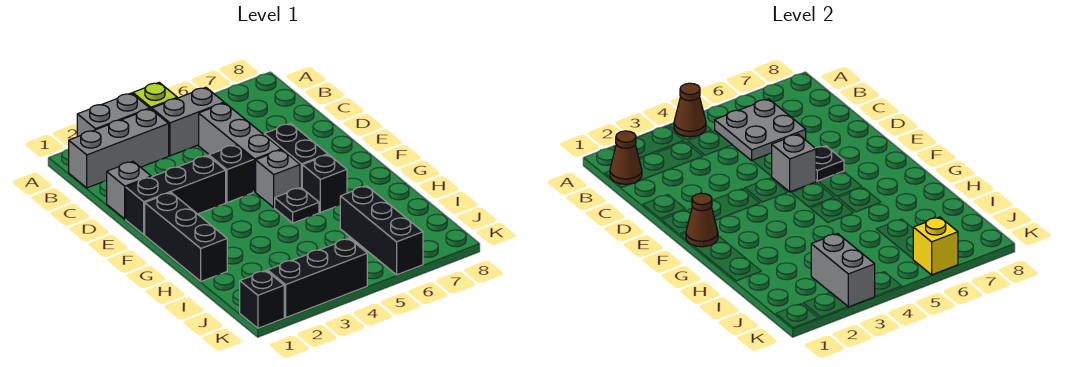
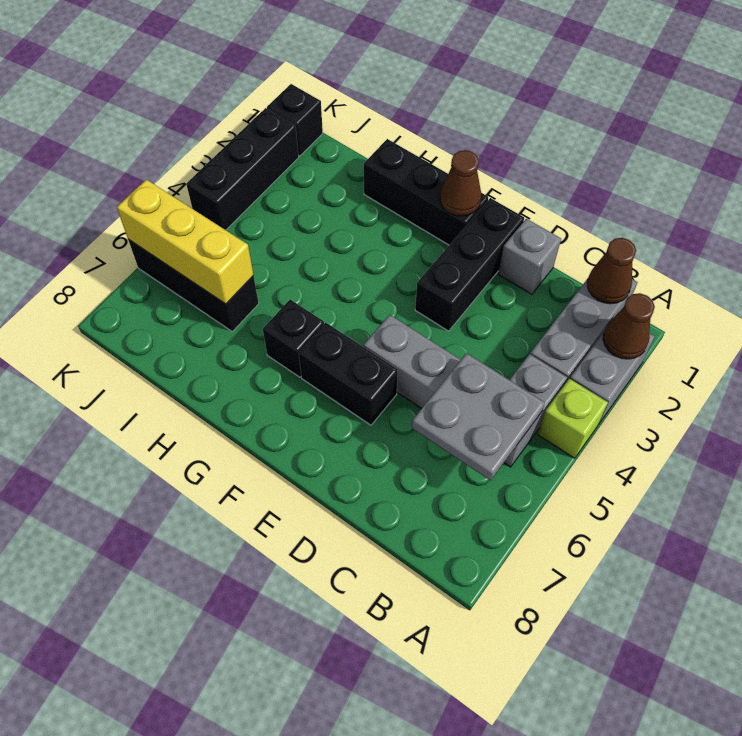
brown cone A4 level 2 -> brown cone A2 level 2
black brick E4 level 1 -> none
grey brick E5 level 2 -> none
black plate E6 level 2 -> none
grey brick F5 level 1 -> none
black plate G5 level 1 -> none
grey brick J3:K3 level 2 -> none
yellow brick K6 level 2 -> yellow brick I6:K6 level 2

